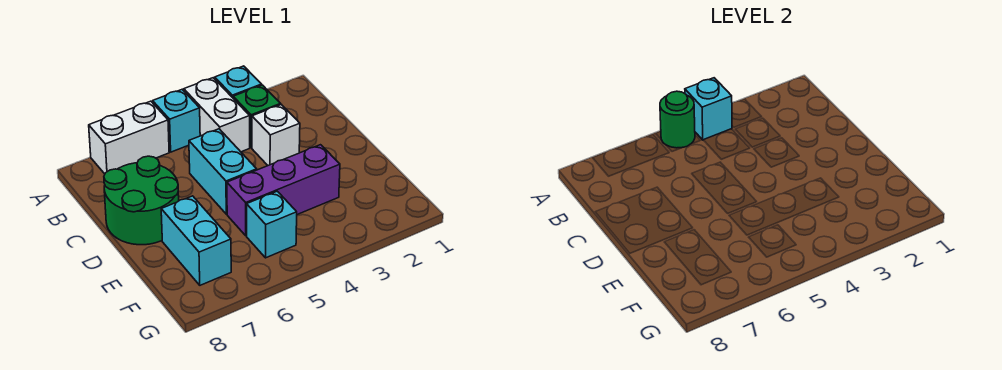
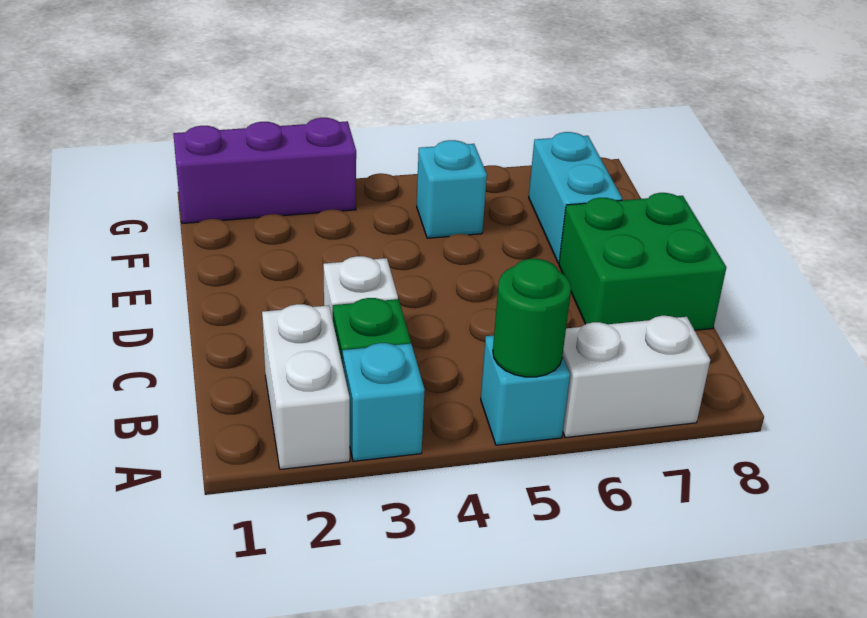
white brick A4:B4 level 1 -> white brick A2:B2 level 1
cyan brick A4 level 2 -> none
cyan brick C5:D5 level 1 -> none
green round brick C7:D8 level 1 -> green brick C7:D8 level 1
purple brick E3:E5 level 1 -> purple brick G1:G3 level 1

